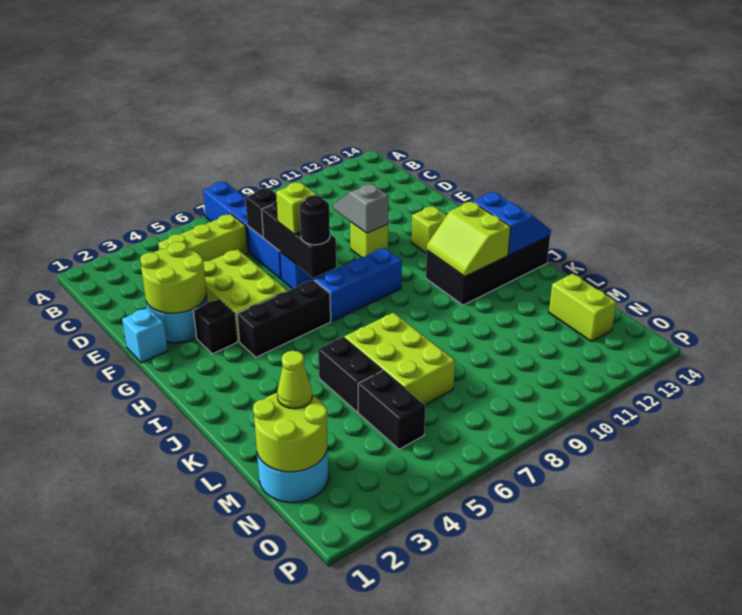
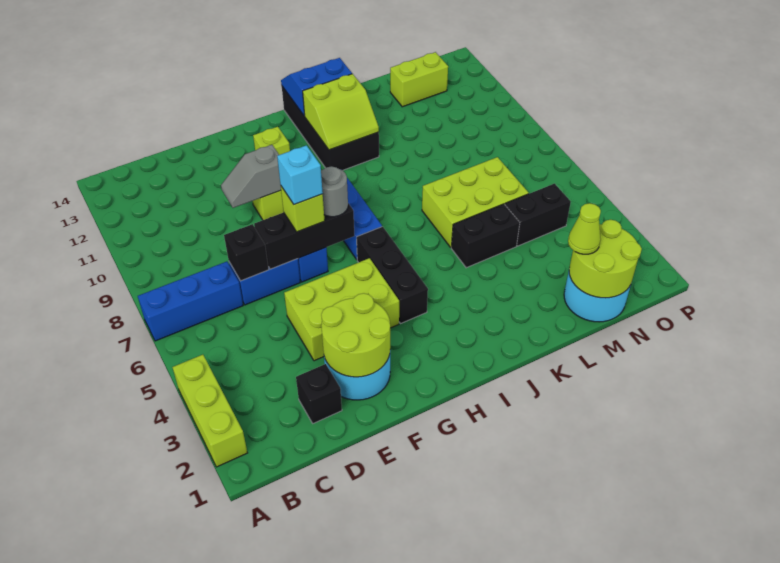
lime brick C4:C6 level 1 -> lime brick A2:A4 level 1
cyan brick F1 level 1 -> cyan brick F7 level 4
black brick G3 level 1 -> black brick D2 level 1
black round brick G7 level 3 -> grey round brick G7 level 3

